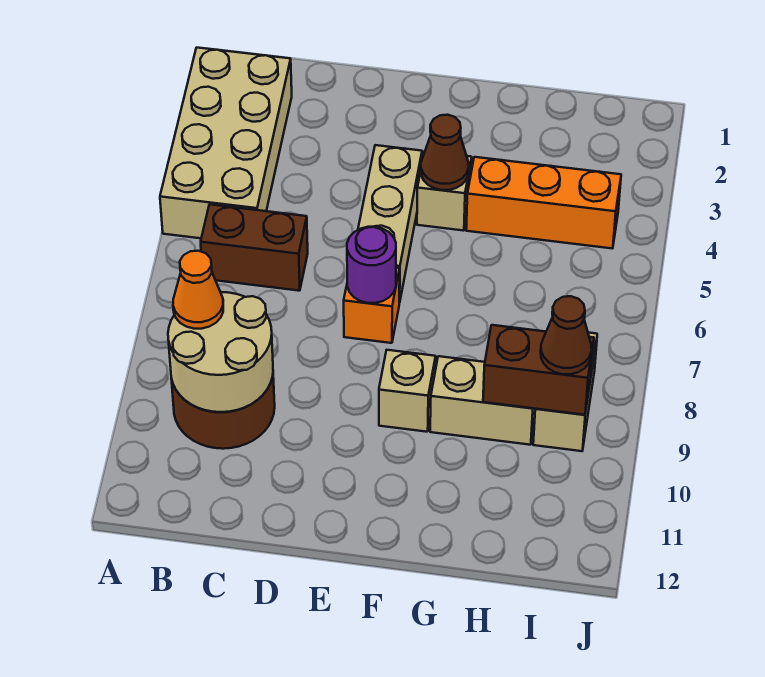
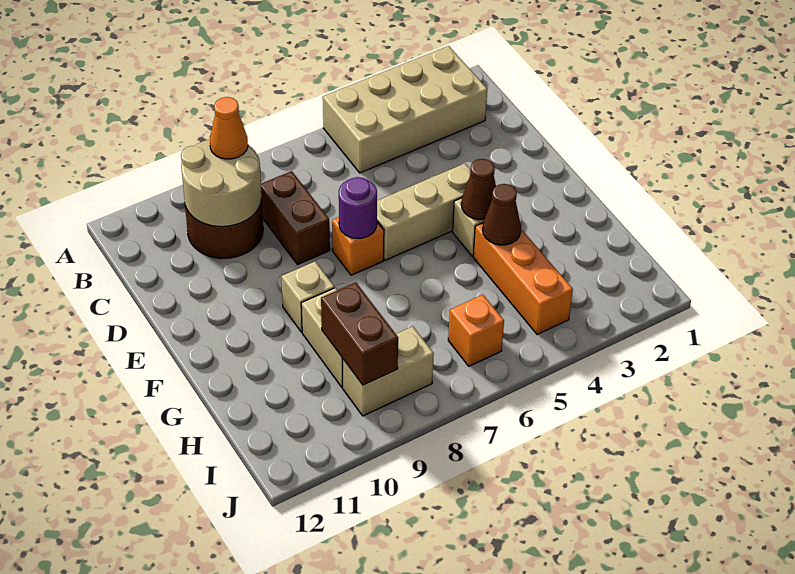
brown brick B6:C6 level 1 -> brown brick C8:D8 level 1
none -> orange brick I6 level 1
brown cone I9 level 3 -> brown cone G4 level 2

